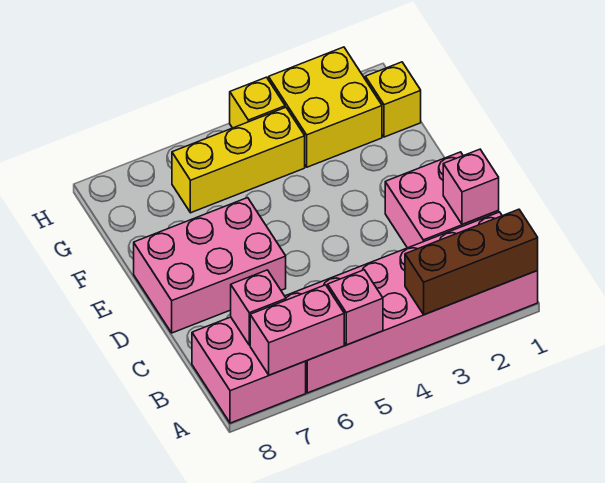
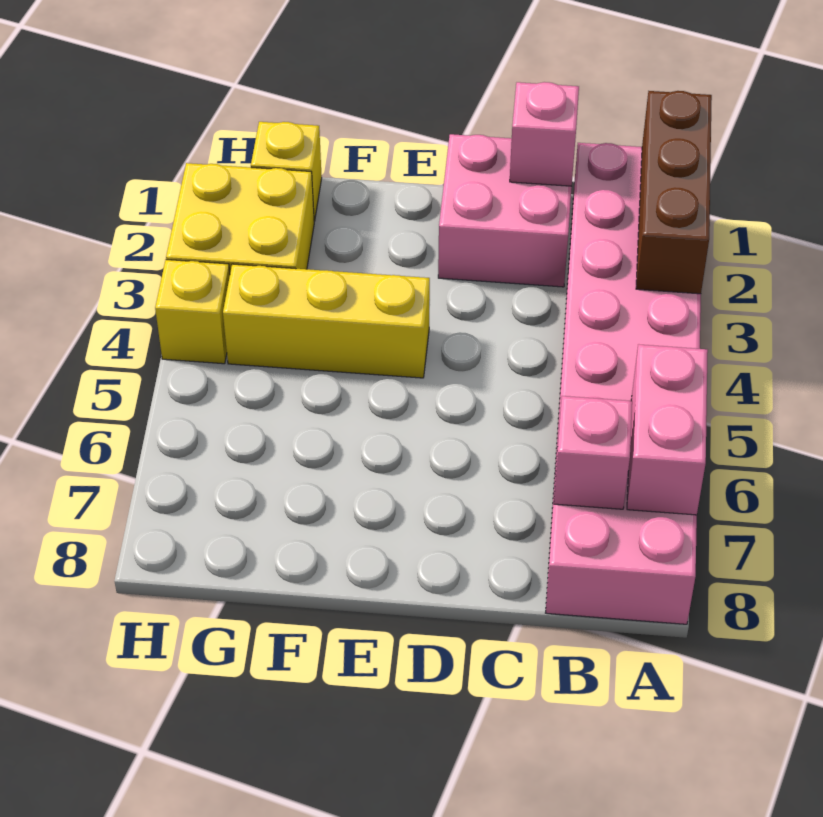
pink brick A5 level 2 -> none
pink brick D6:E8 level 1 -> none
yellow brick G4:G6 level 1 -> yellow brick E4:G4 level 1

